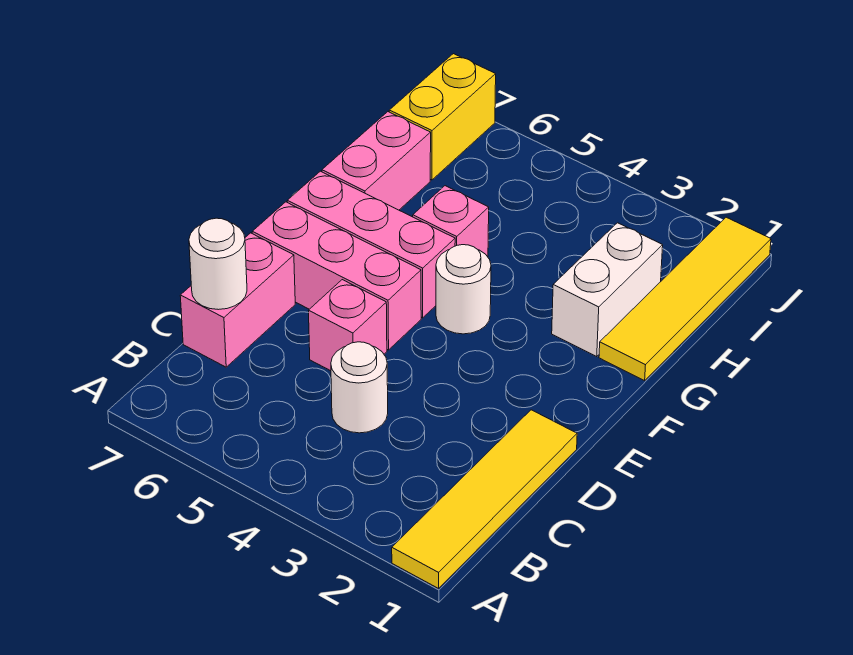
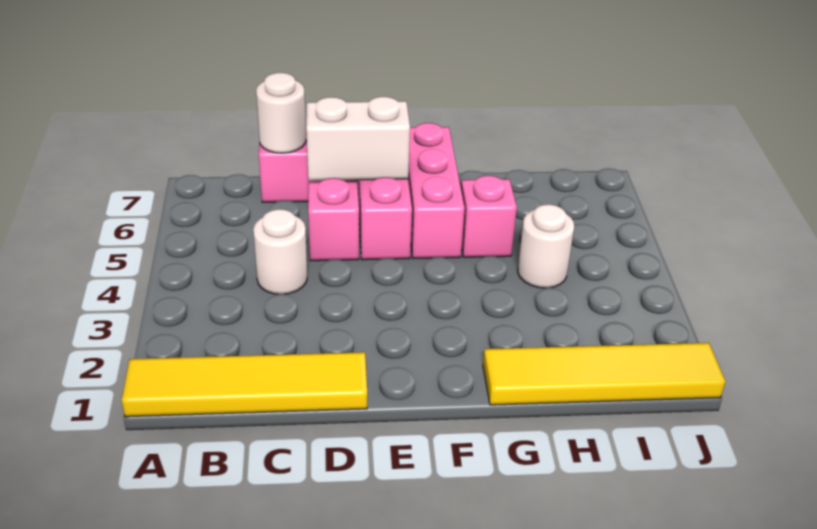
white round brick F4 level 1 -> white round brick H4 level 1
white brick G2:H2 level 1 -> white brick D6:E6 level 2
pink brick G7:H7 level 1 -> none
yellow brick I7:J7 level 1 -> none

